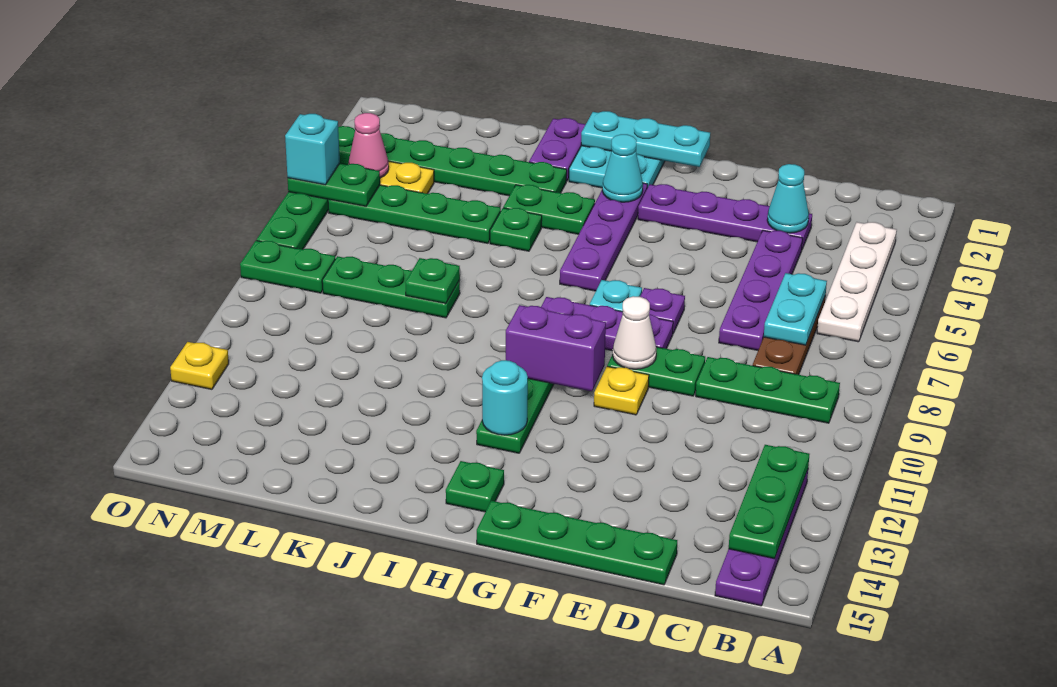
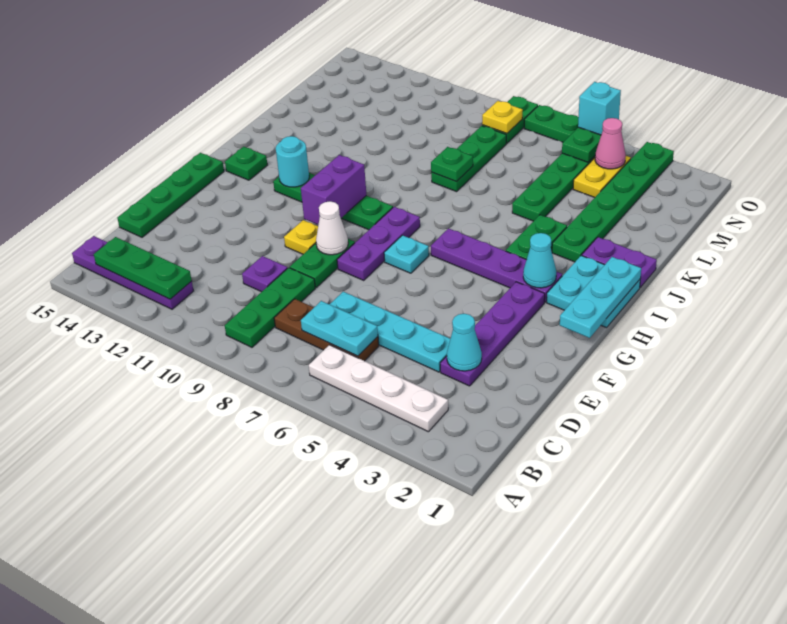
purple plate D4:D7 level 1 -> cyan plate D4:D7 level 1
purple plate F7 level 1 -> purple plate D10 level 1
green plate J5 level 1 -> none
yellow plate O12 level 1 -> yellow plate N8 level 2

